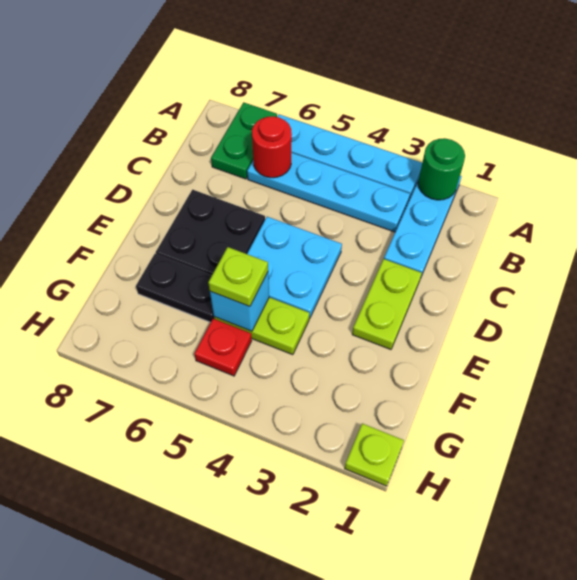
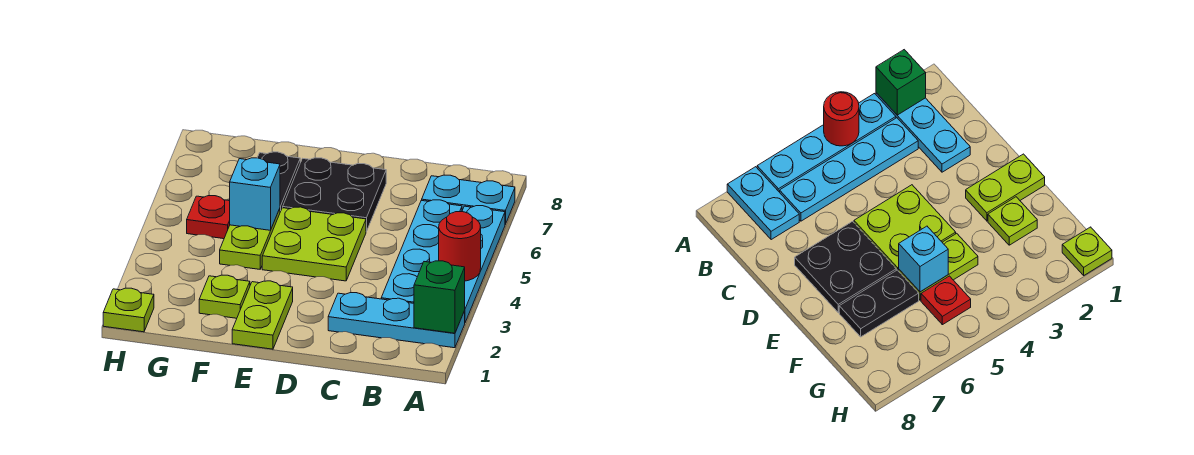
green round brick A2 level 2 -> green brick A2 level 2
green plate A7:B7 level 1 -> cyan plate A7:B7 level 1
red round brick B6 level 2 -> red round brick A4 level 2
lime plate D2:E2 level 1 -> lime plate E1:E2 level 1
cyan plate D4:E5 level 1 -> lime plate D4:E5 level 1
lime plate F5 level 3 -> lime plate F2 level 1

